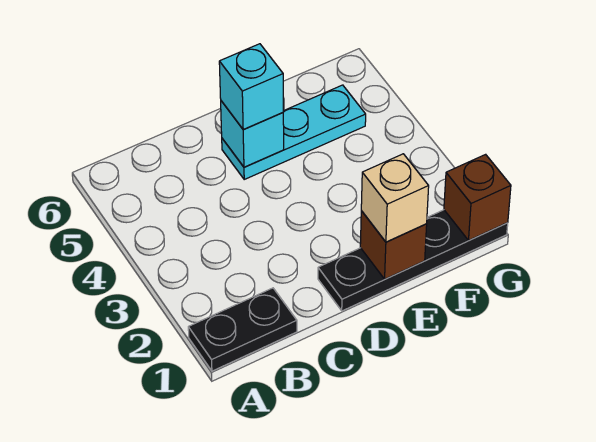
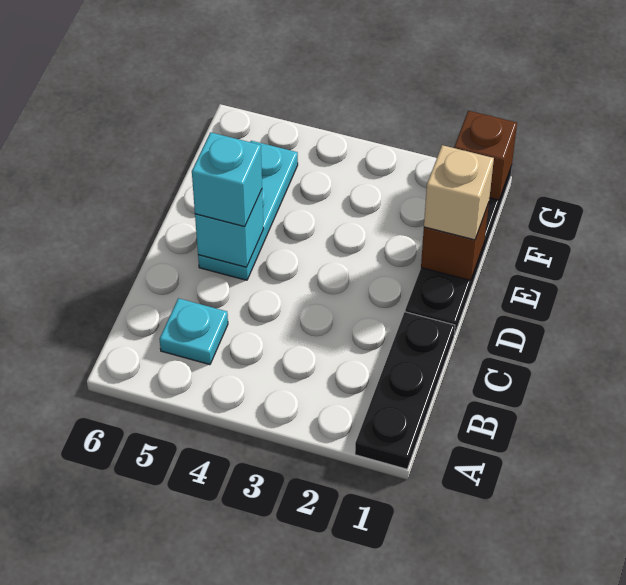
black plate A1:B1 level 1 -> black plate A1:C1 level 1
none -> cyan plate B5 level 1

